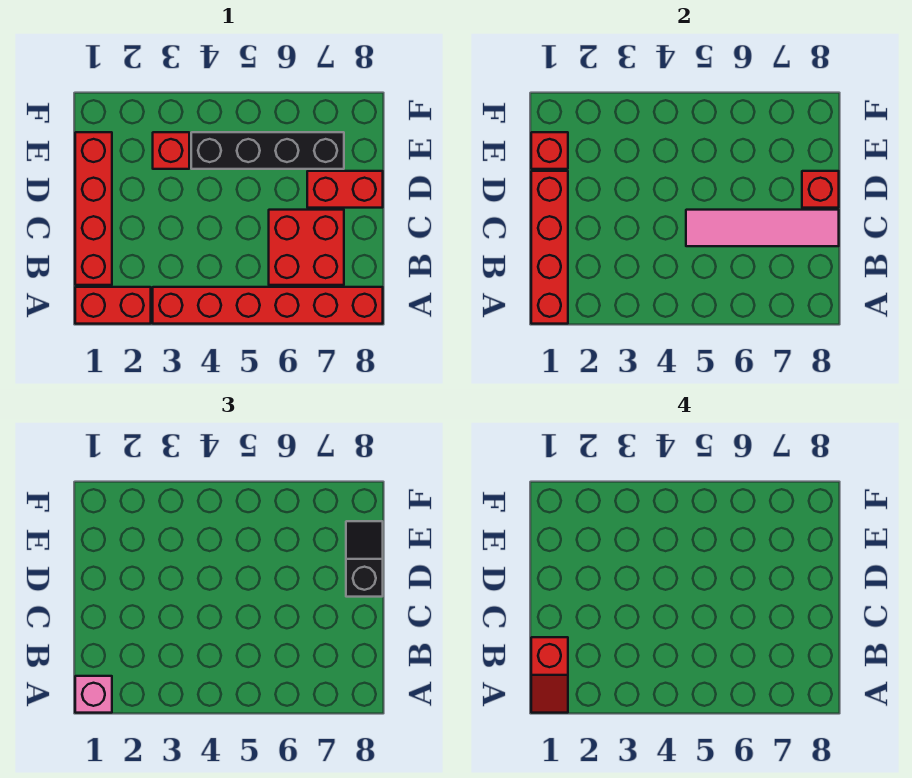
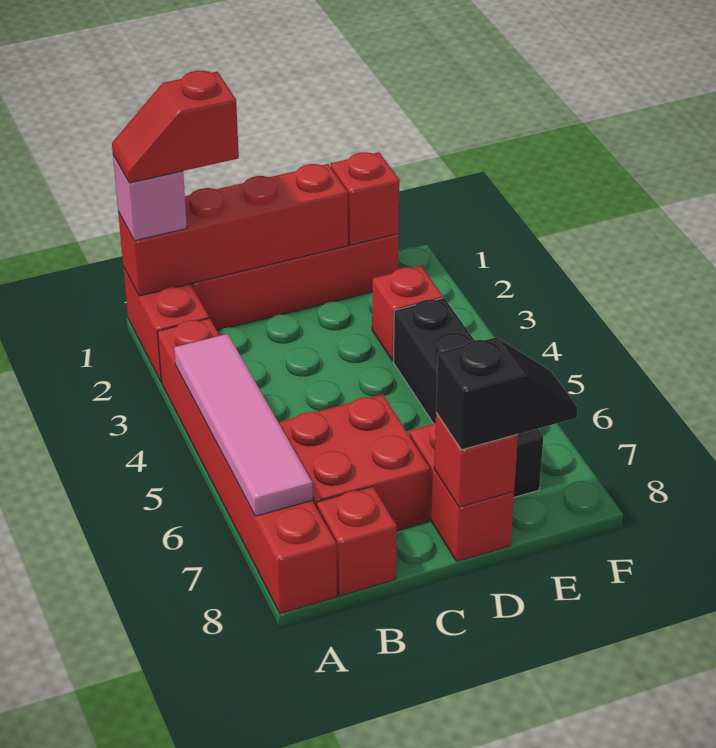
none -> red brick B8 level 1
pink tile C5:C8 level 2 -> pink tile A4:A7 level 2

